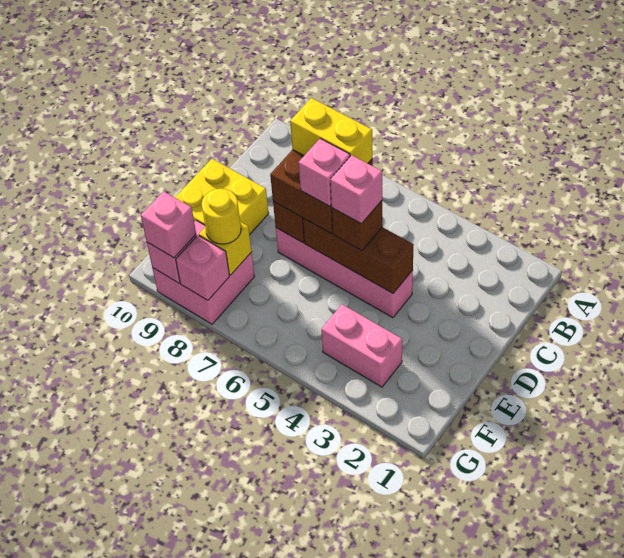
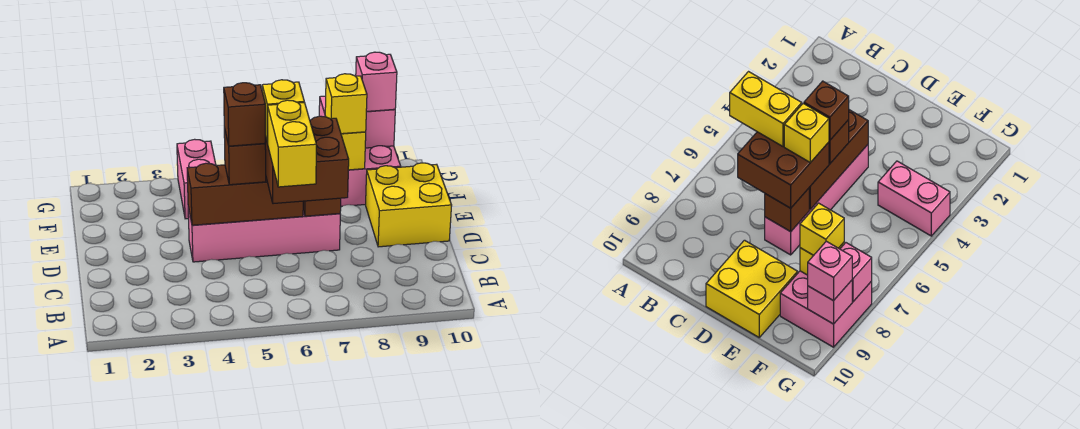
yellow brick C6:C7 level 4 -> yellow brick B6:C6 level 4
pink brick D5 level 4 -> brown brick D5 level 4
pink brick D6 level 4 -> yellow brick D6 level 4
pink brick F3:F4 level 1 -> pink brick F4:G4 level 1
yellow round brick F8 level 3 -> yellow brick F8 level 3

